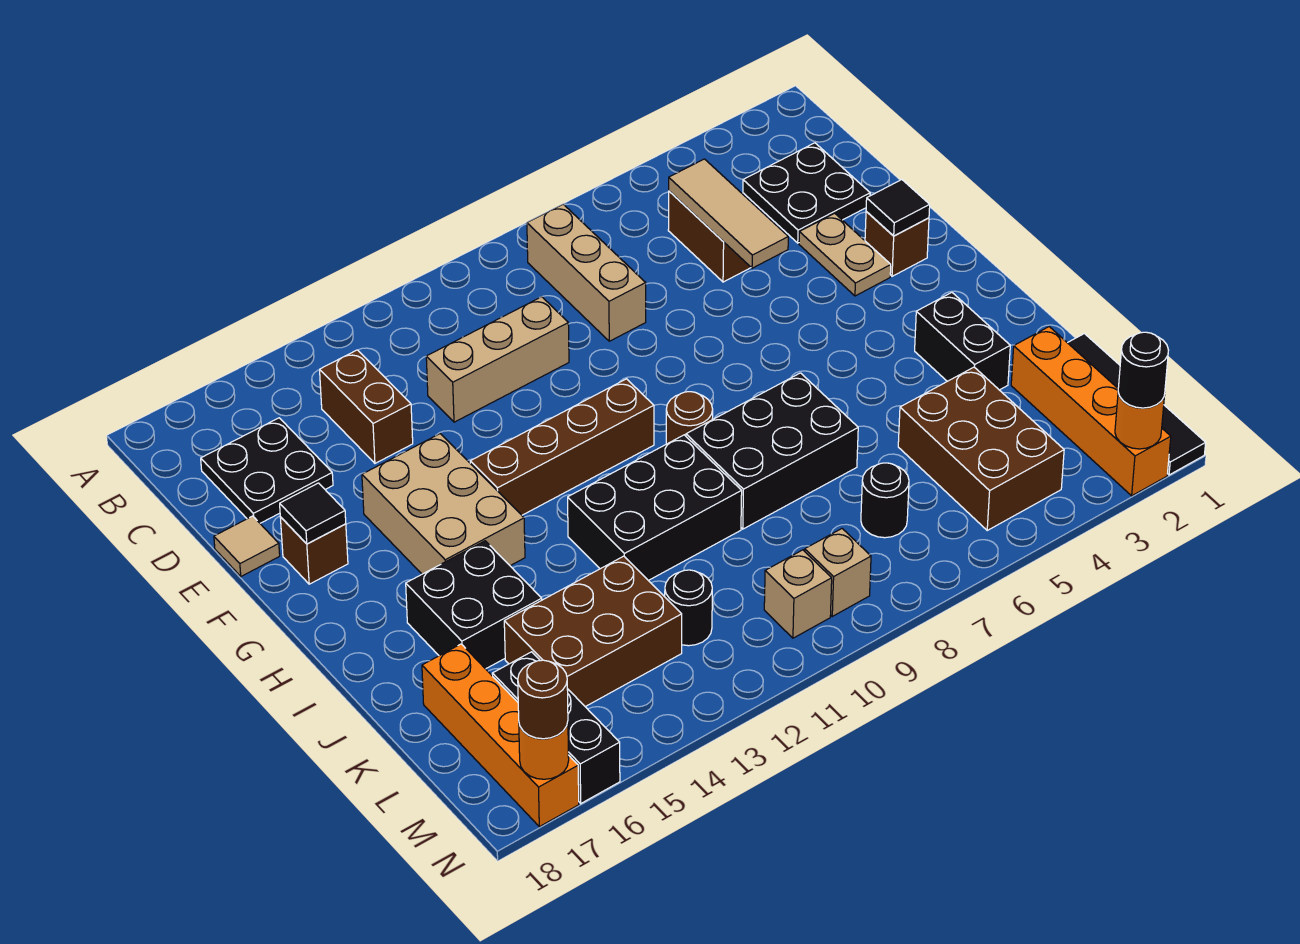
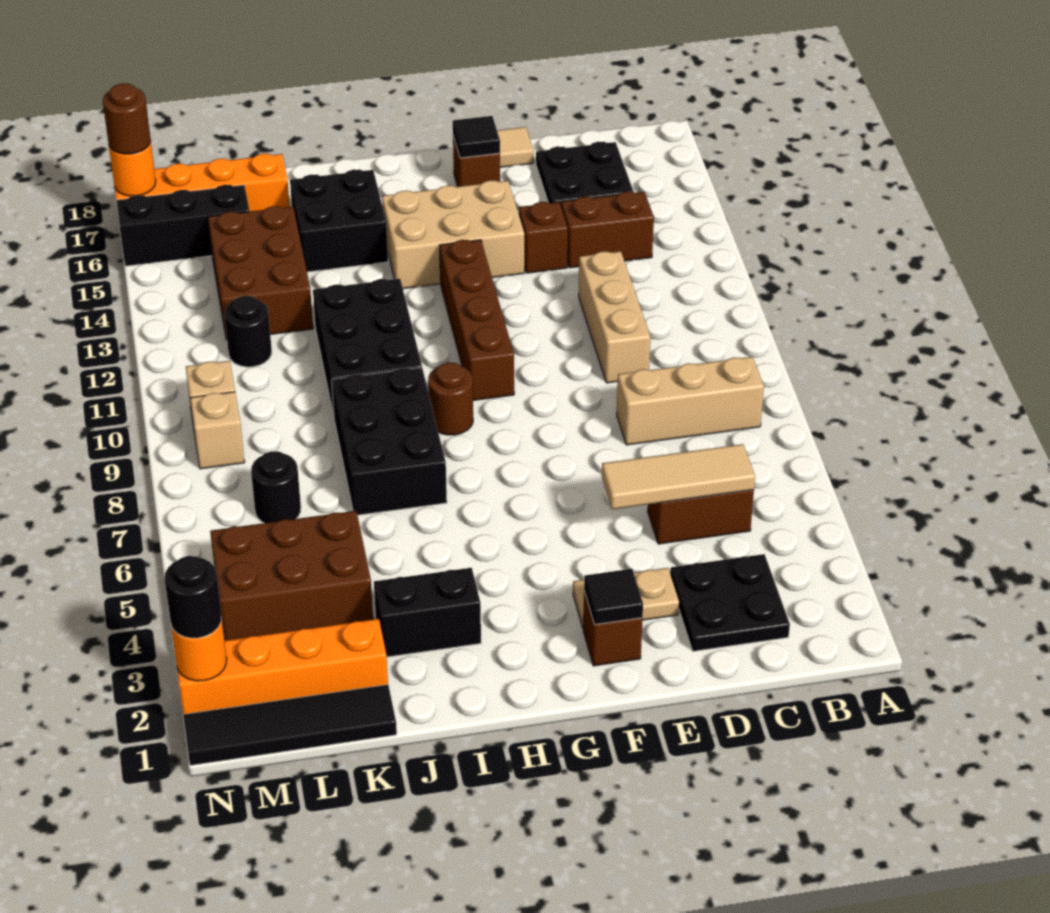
none -> brown brick E14 level 1

